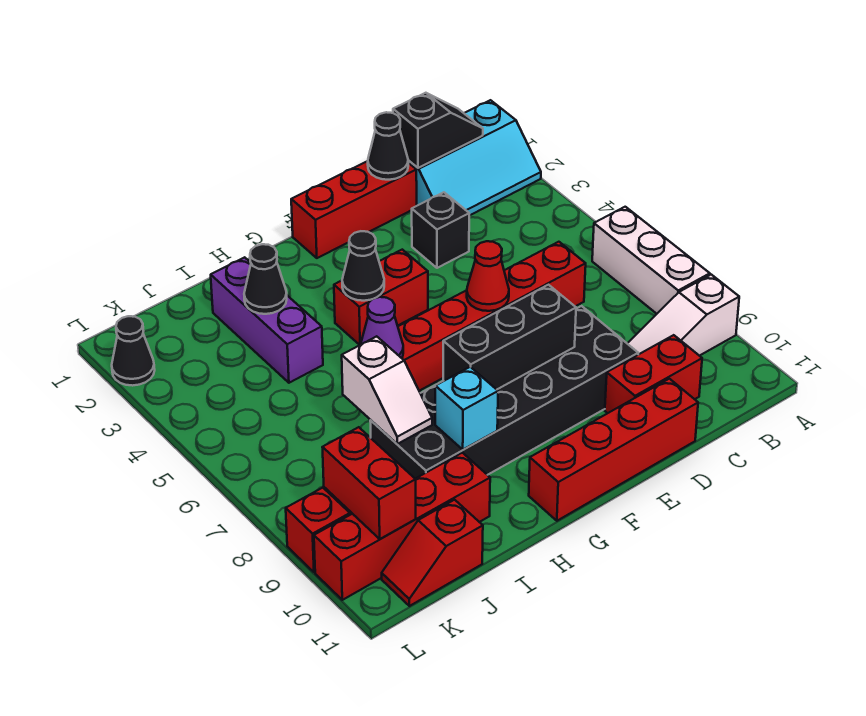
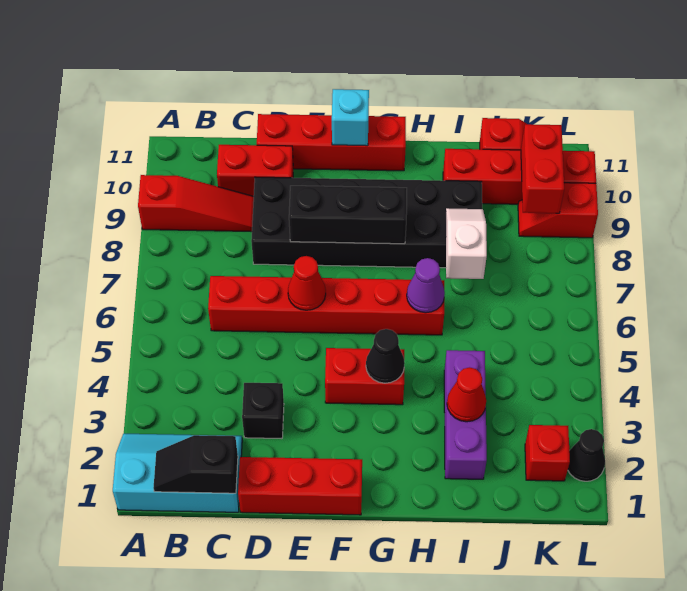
white brick A6:A8 level 1 -> none
white slope A9:C9 level 1 top A -> red slope A9:C9 level 1 top A
black cone D1 level 2 -> none
cyan brick H9 level 2 -> cyan brick F11 level 2
black cone I3 level 2 -> red cone I3 level 2
none -> red brick K2 level 1

